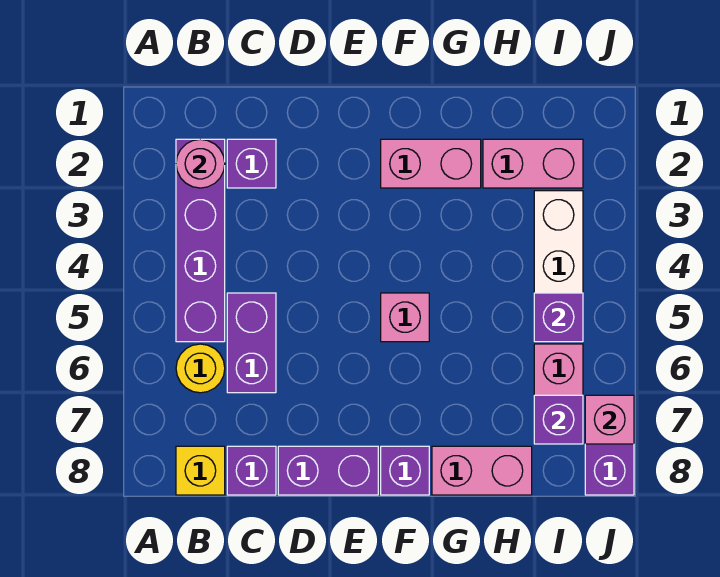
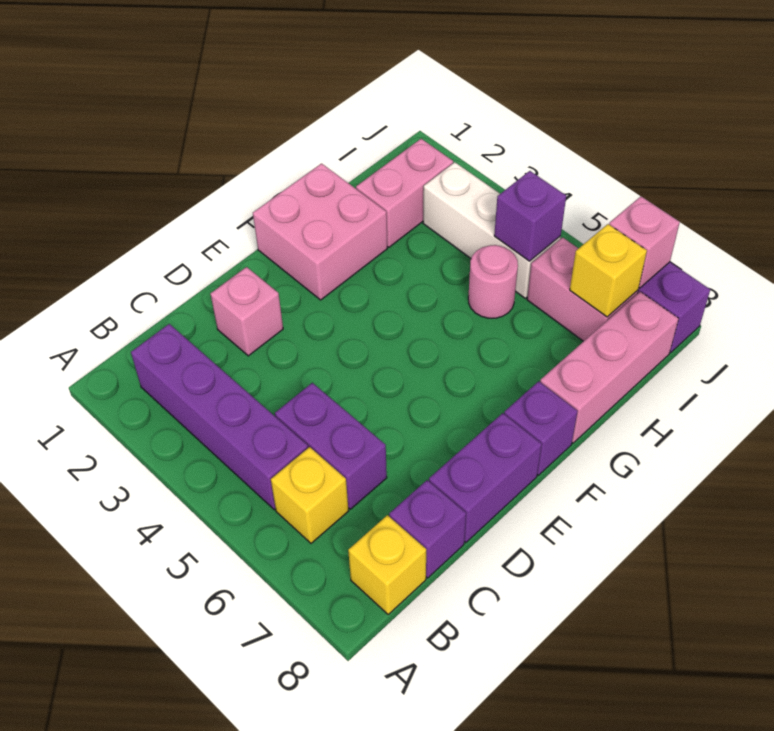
pink round brick B2 level 2 -> pink round brick H5 level 1
yellow round brick B6 level 1 -> yellow brick B6 level 1
purple brick C2 level 1 -> none
pink brick F2:G2 level 1 -> pink brick F1:G2 level 1
pink brick F5 level 1 -> pink brick D2 level 1
pink brick G8:H8 level 1 -> pink brick G8:I8 level 1
purple brick I7 level 2 -> yellow brick I7 level 2

